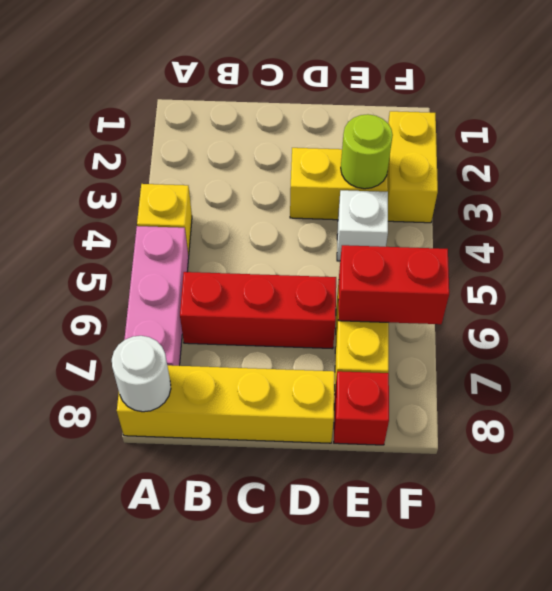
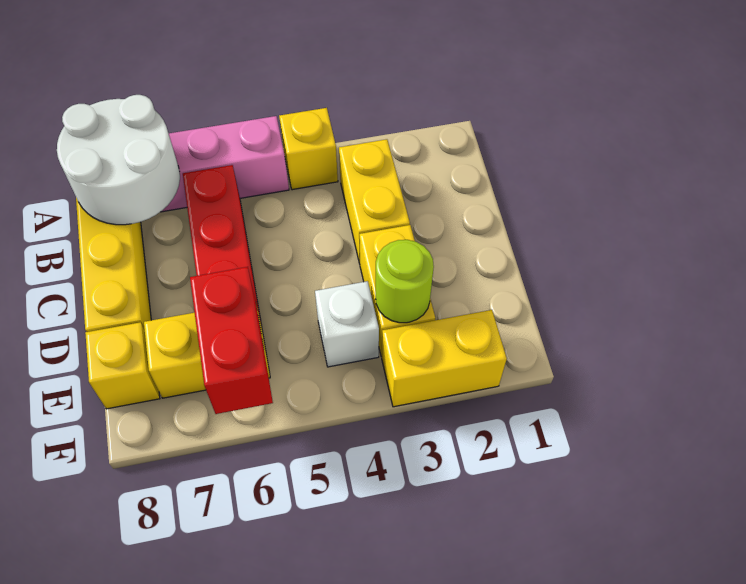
white round brick A8 level 2 -> white round brick A7:B8 level 2
none -> yellow brick B3:C3 level 1
red brick E8 level 1 -> yellow brick E8 level 1

